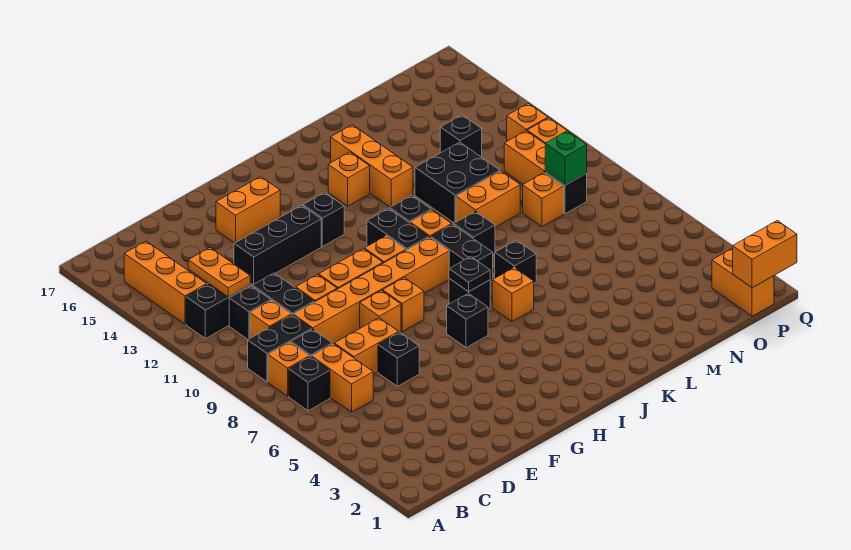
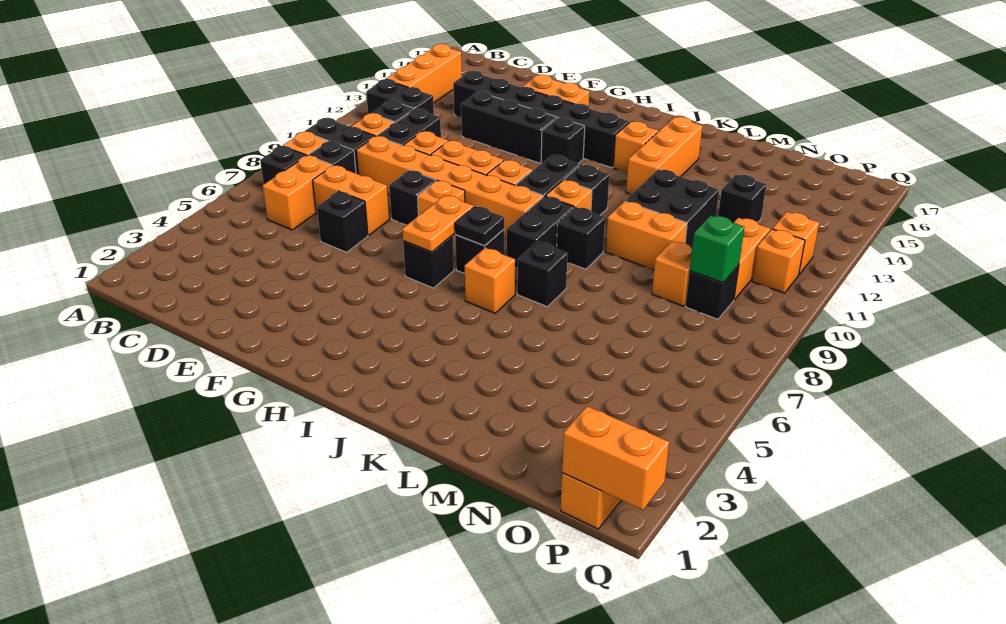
orange plate C12:C13 level 2 -> orange plate H6:H7 level 2
none -> black brick D14:I14 level 1
orange brick F8 level 1 -> black brick F8 level 1

